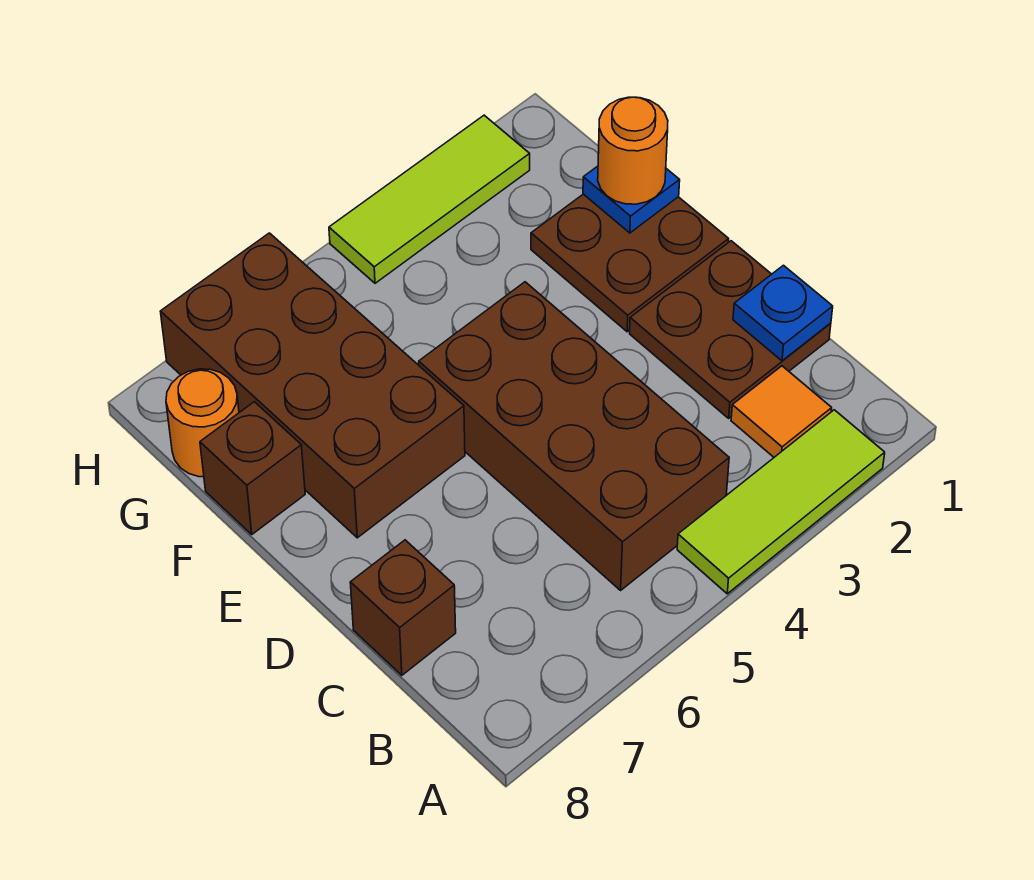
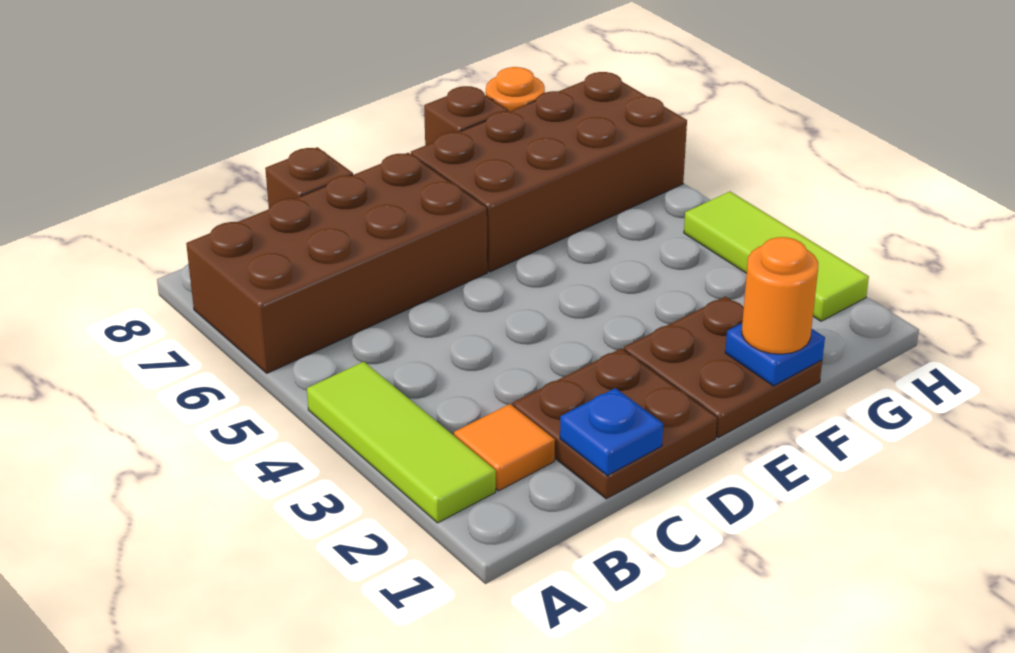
brown brick B4:E5 level 1 -> brown brick A6:D7 level 1

